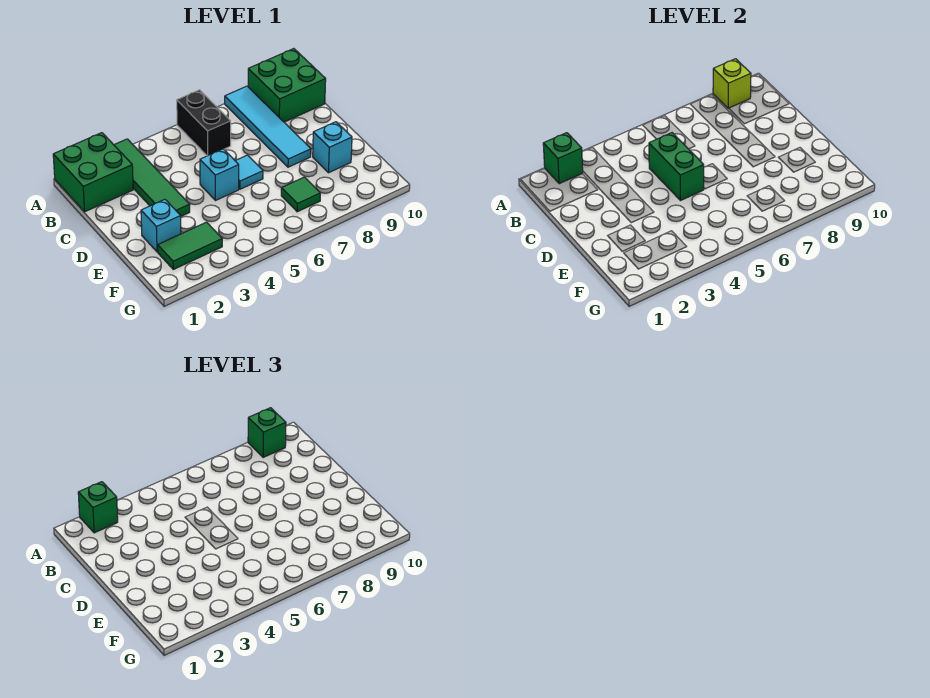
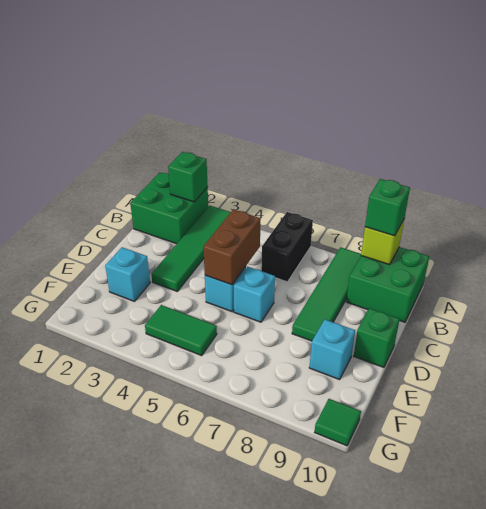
green brick A2 level 3 -> green brick D10 level 1
cyan tile A8:D8 level 1 -> green tile A8:D8 level 1
green brick C5:D5 level 2 -> brown brick C5:D5 level 2
cyan tile D6 level 1 -> cyan brick D6 level 1
green tile F2:F3 level 1 -> green tile F4:F5 level 1
green tile F7 level 1 -> green tile G10 level 1

